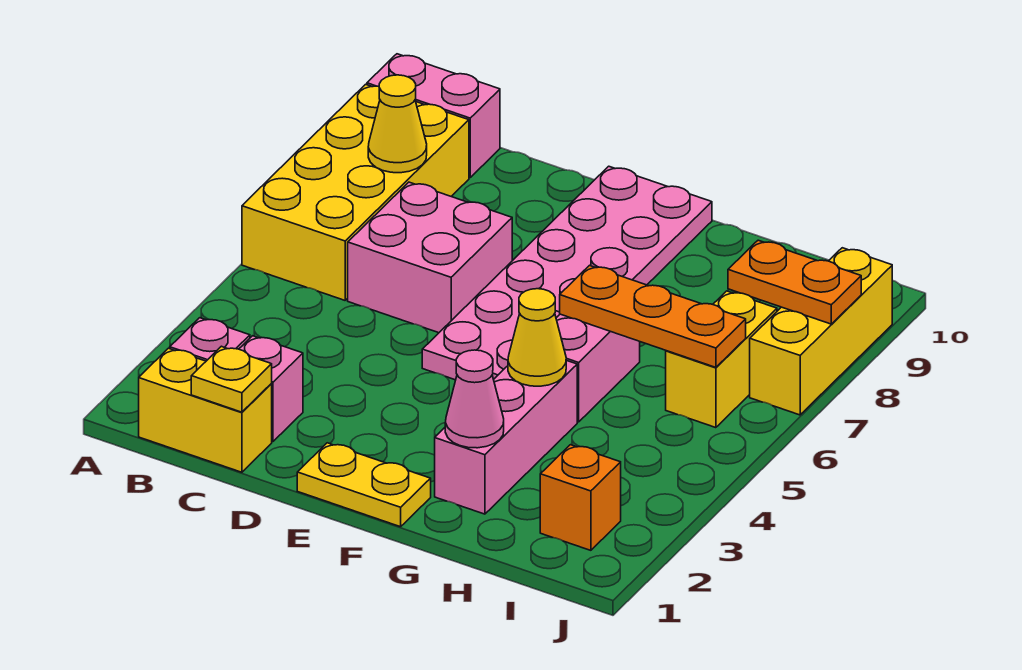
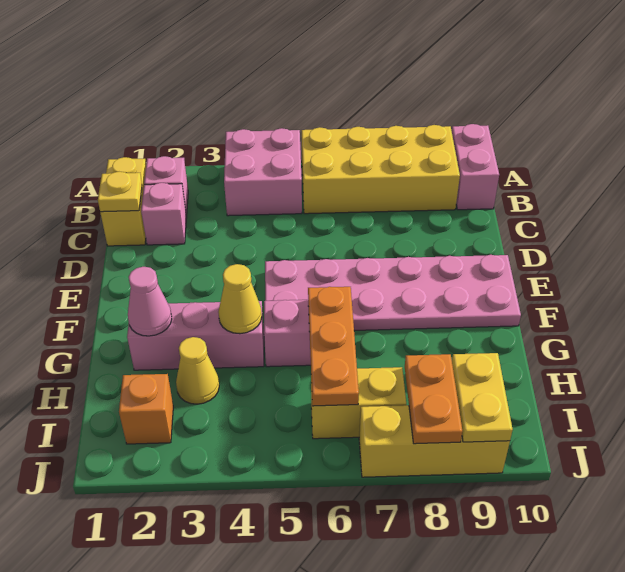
yellow cone B8 level 2 -> yellow cone H3 level 1
pink brick C6:D7 level 1 -> pink brick A4:B5 level 1
yellow plate E1:F1 level 1 -> yellow plate I9:J9 level 2

